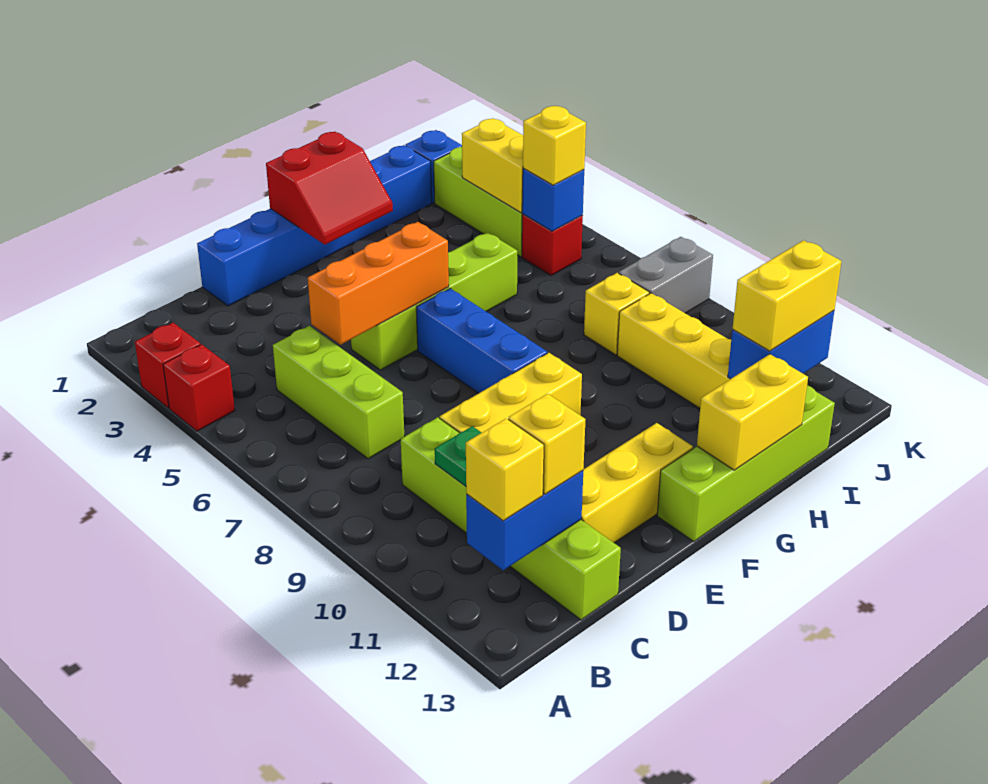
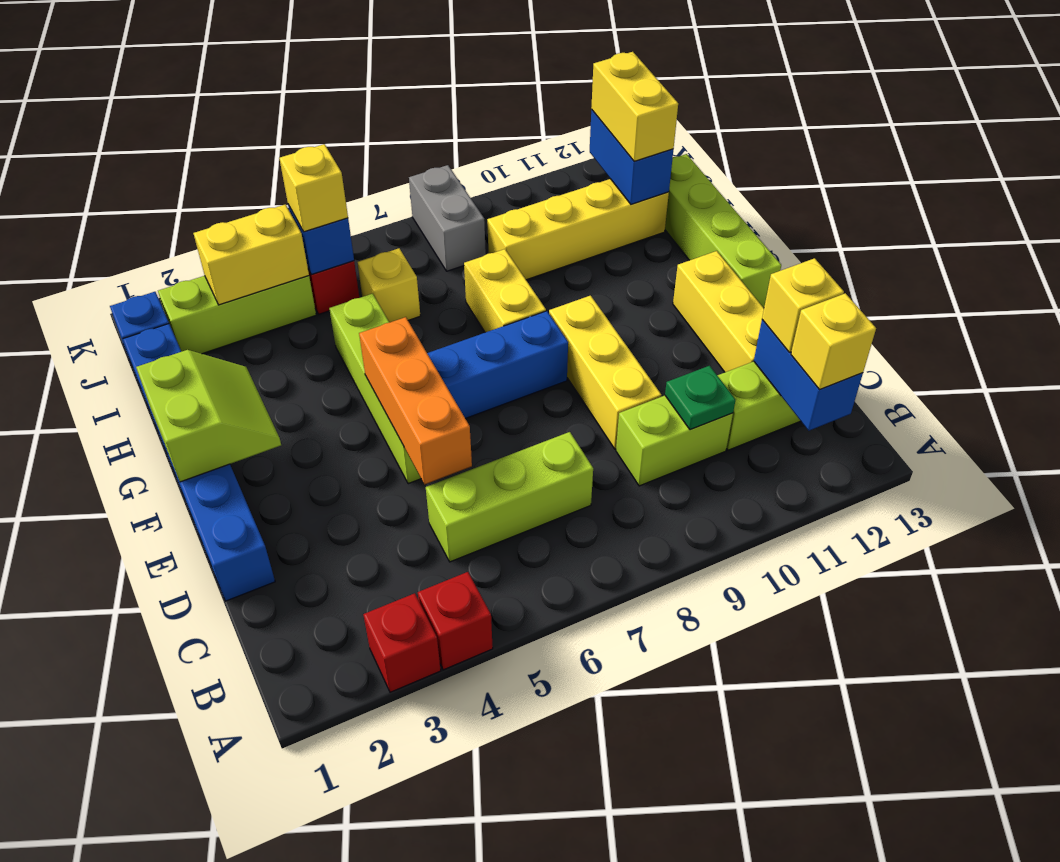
red slope F1:G2 level 2 top 1 -> lime slope F1:G2 level 2 top 1
yellow brick G13:H13 level 2 -> yellow brick G8:H8 level 1
yellow brick I8 level 1 -> yellow brick I6 level 1

